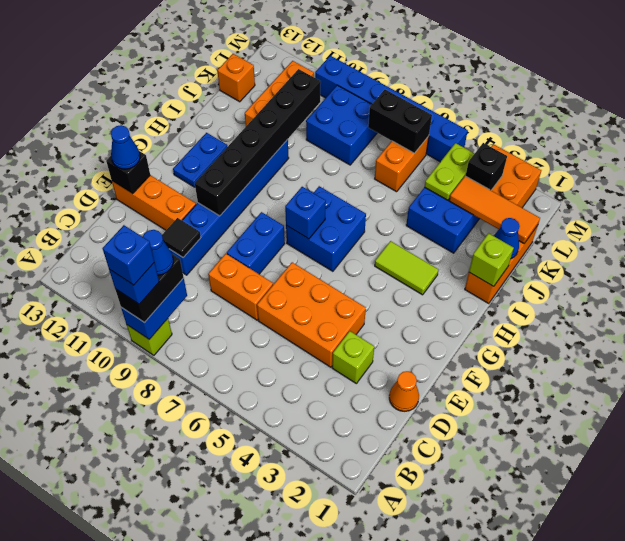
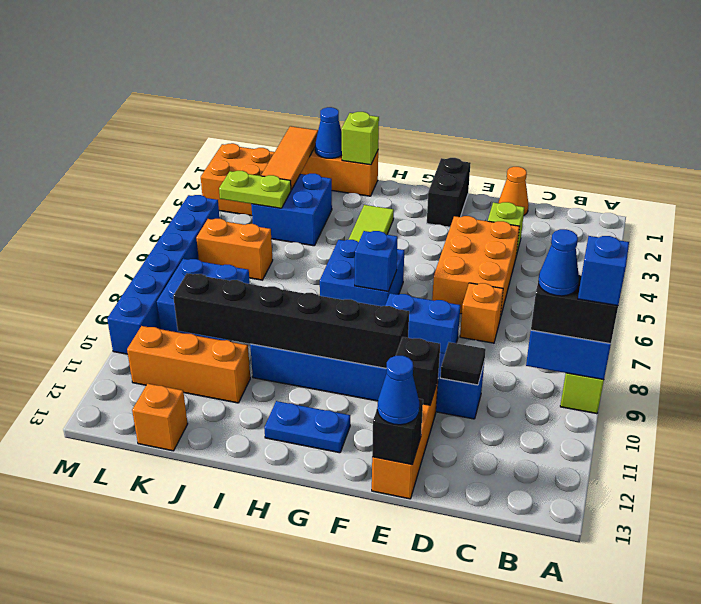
blue brick A9 level 5 -> none
orange brick D7:D8 level 1 -> orange brick D7 level 1
black brick L3 level 2 -> black brick E11 level 2
black brick L6:L7 level 2 -> black brick F1:F2 level 1

